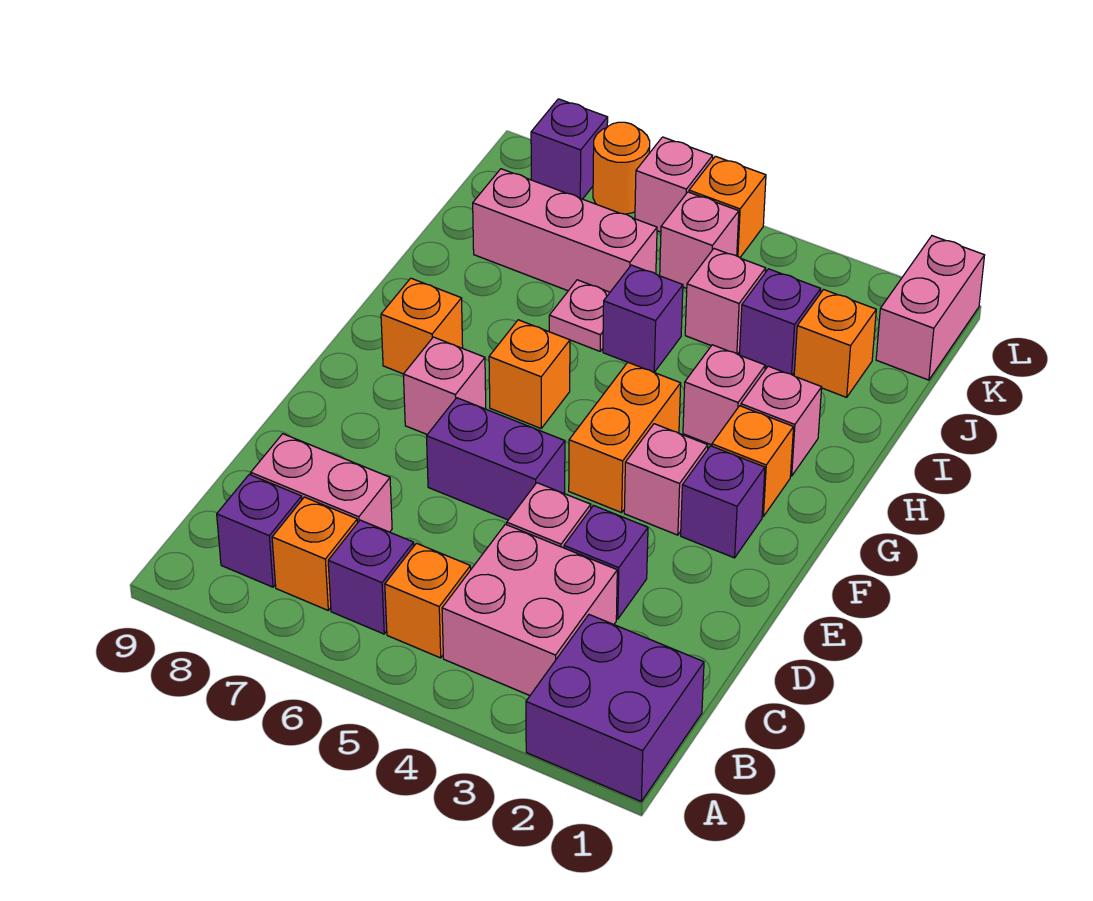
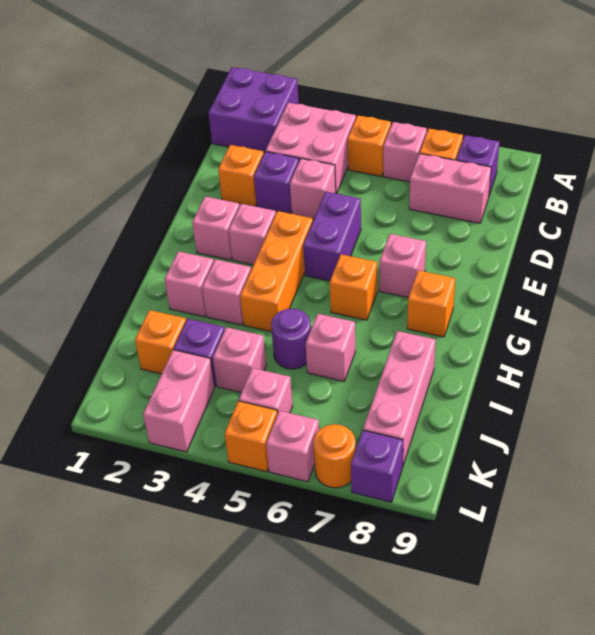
purple brick B6 level 1 -> pink brick B6 level 1
purple brick E5:E6 level 1 -> purple brick E5:F5 level 1
purple brick F2 level 1 -> pink brick F2 level 1
orange brick F4:G4 level 1 -> orange brick F4:H4 level 1
orange brick G2 level 1 -> orange brick D2 level 1
purple brick I5 level 1 -> purple round brick I5 level 1
pink plate I6 level 1 -> pink brick I6 level 1
pink brick J6:J8 level 1 -> pink brick I8:K8 level 1
pink brick K1:L1 level 1 -> pink brick K3:L3 level 1

